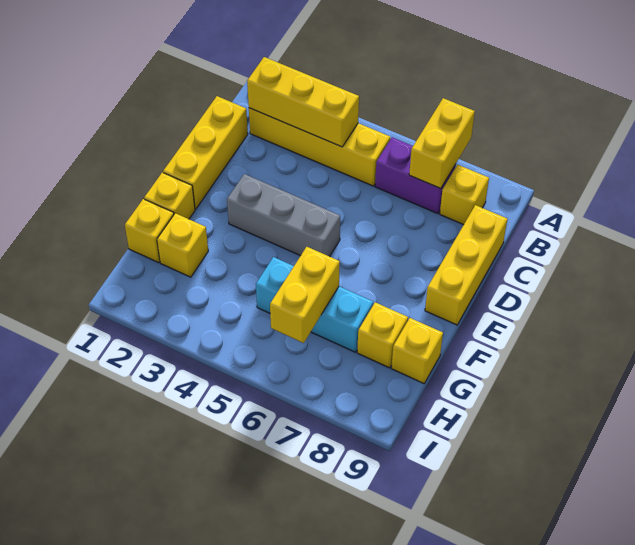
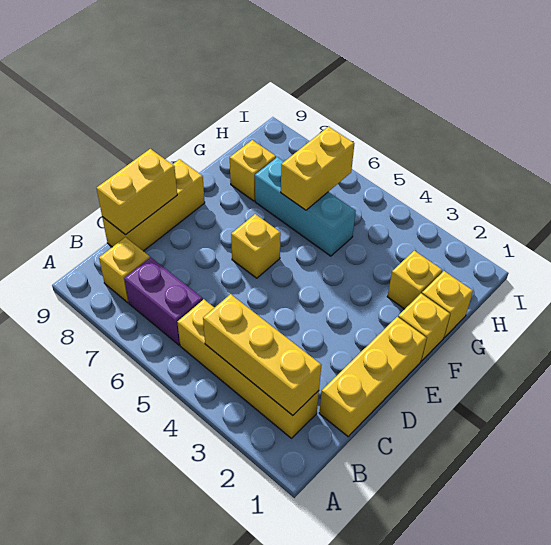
yellow brick A7:B7 level 2 -> yellow brick C9:D9 level 2
grey brick E3:E5 level 1 -> none
yellow brick G9 level 1 -> yellow brick E6 level 1

